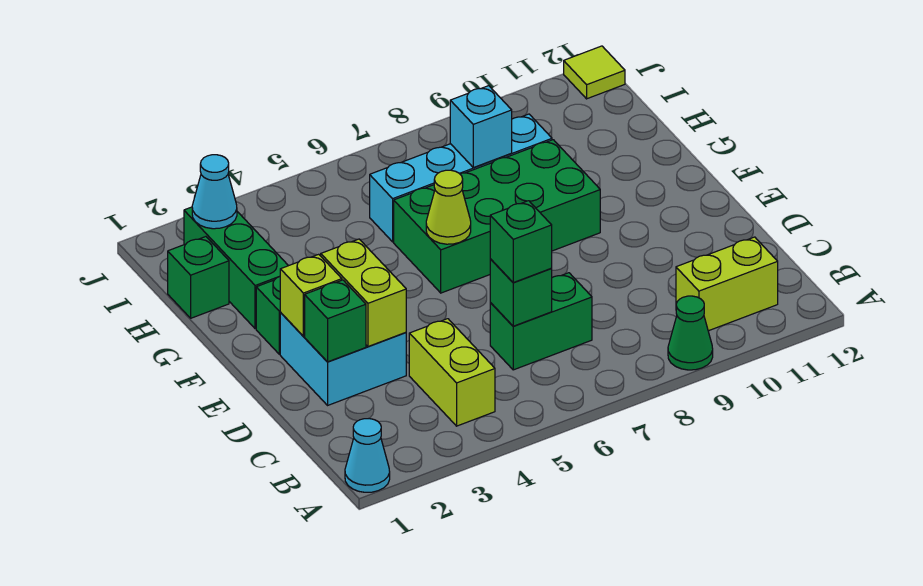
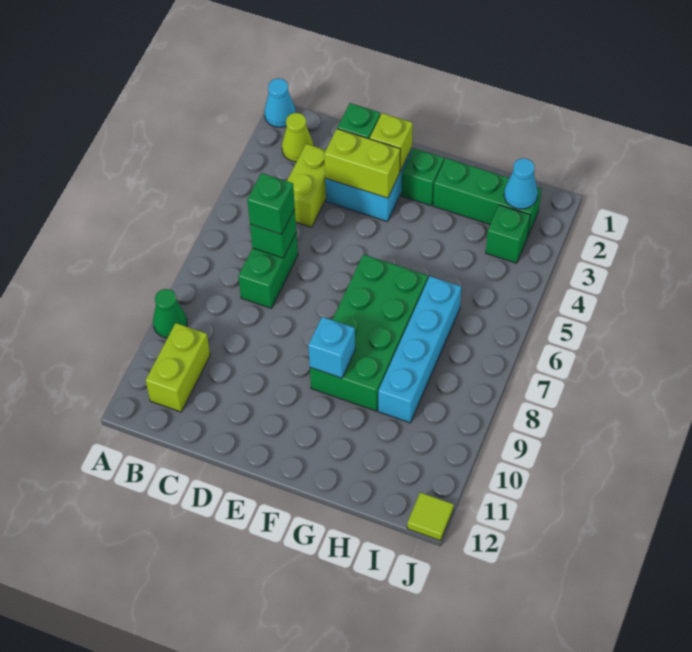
lime brick B4:C4 level 1 -> lime brick C3:C4 level 1
lime cone F6 level 2 -> lime cone B2 level 1
green brick H1 level 1 -> green brick I3 level 1
cyan brick H8 level 2 -> cyan brick F9 level 2

